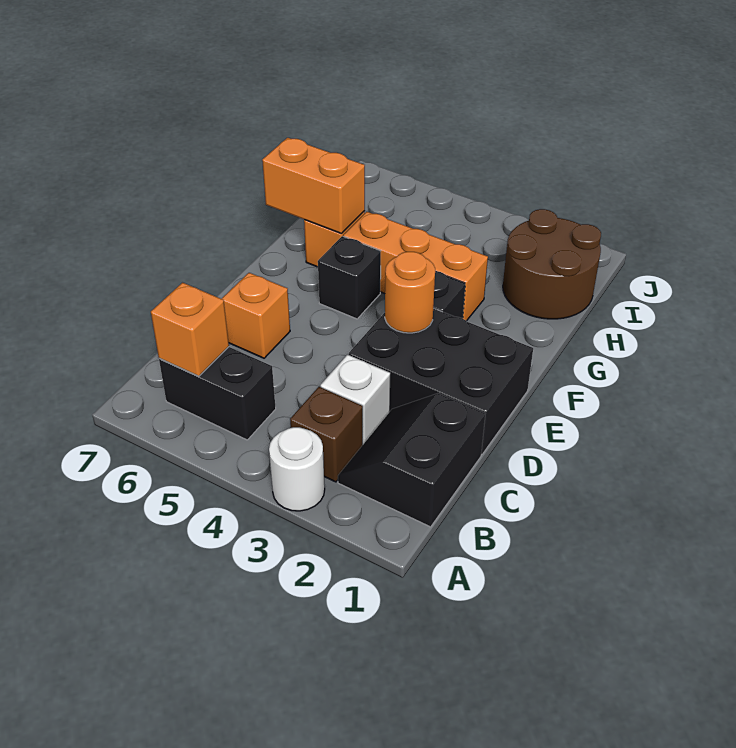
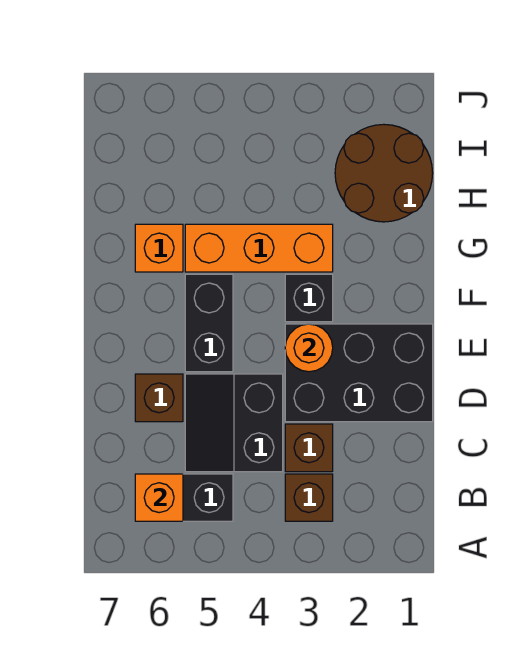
white round brick A3 level 1 -> none
black slope B1:C2 level 1 top 1 -> black slope C4:D5 level 1 top 4
white brick C3 level 1 -> brown brick C3 level 1
orange brick D6 level 1 -> brown brick D6 level 1
black brick F5 level 1 -> black brick E5:F5 level 1
orange brick G6:G7 level 2 -> none

